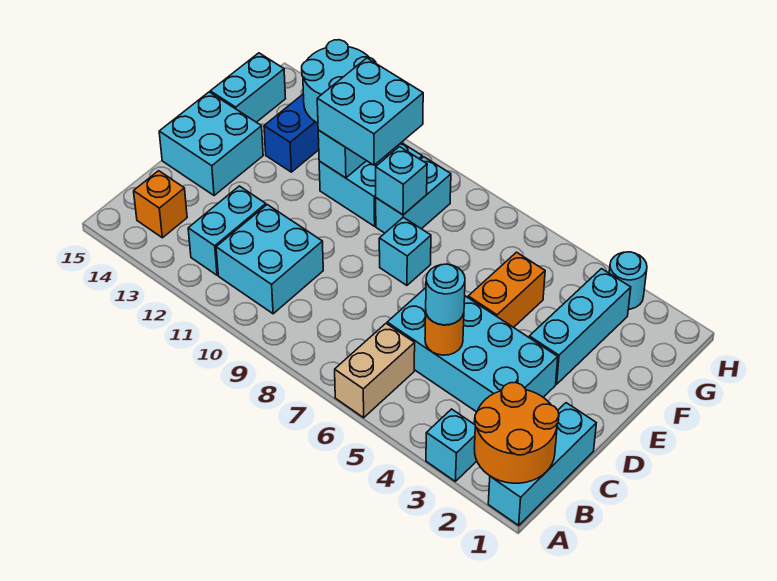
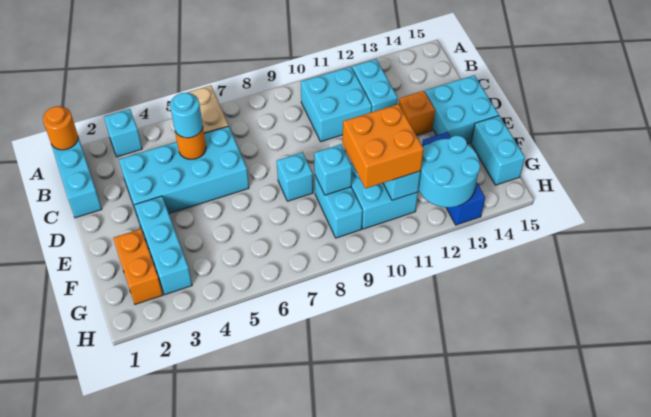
orange round brick A1:B2 level 2 -> orange round brick A1 level 2
orange brick B14 level 1 -> orange brick D13 level 1
orange brick E5:F5 level 1 -> orange brick F2:G2 level 1
cyan brick F10:G11 level 3 -> orange brick F10:G11 level 3
cyan round brick H3 level 1 -> none

